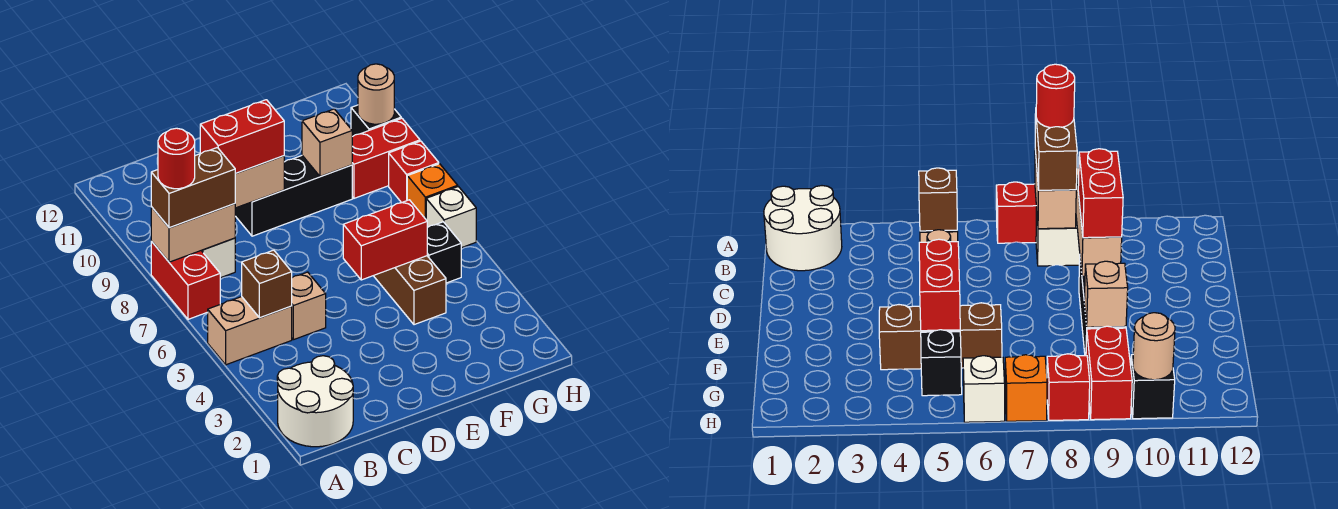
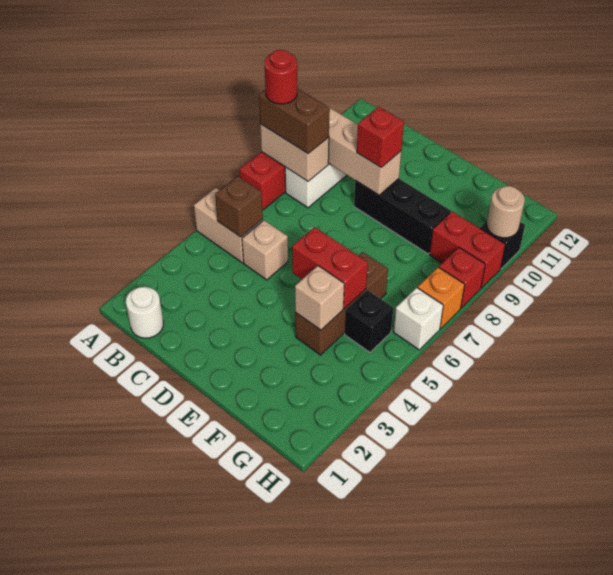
white round brick A1:B2 level 1 -> white round brick B1 level 1
red brick C9:D9 level 3 -> red brick D9 level 3
tan brick F9 level 2 -> tan brick F4 level 2

